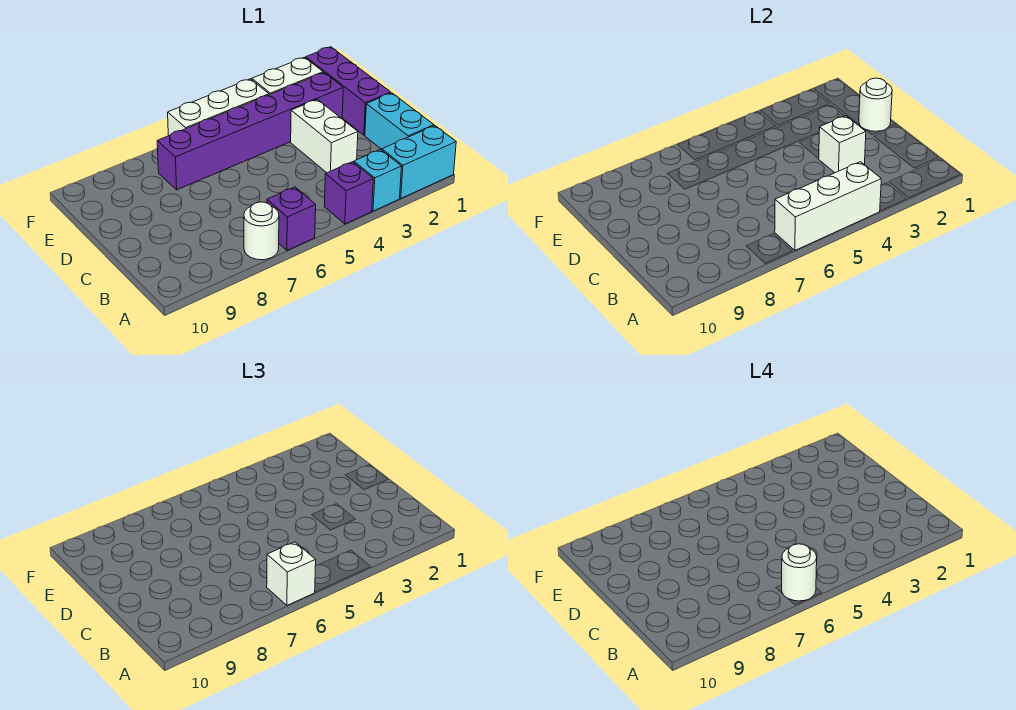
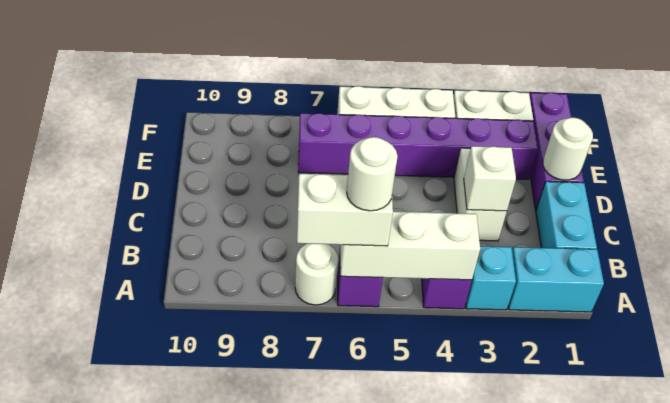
white brick A6 level 3 -> white brick A6:A7 level 3

